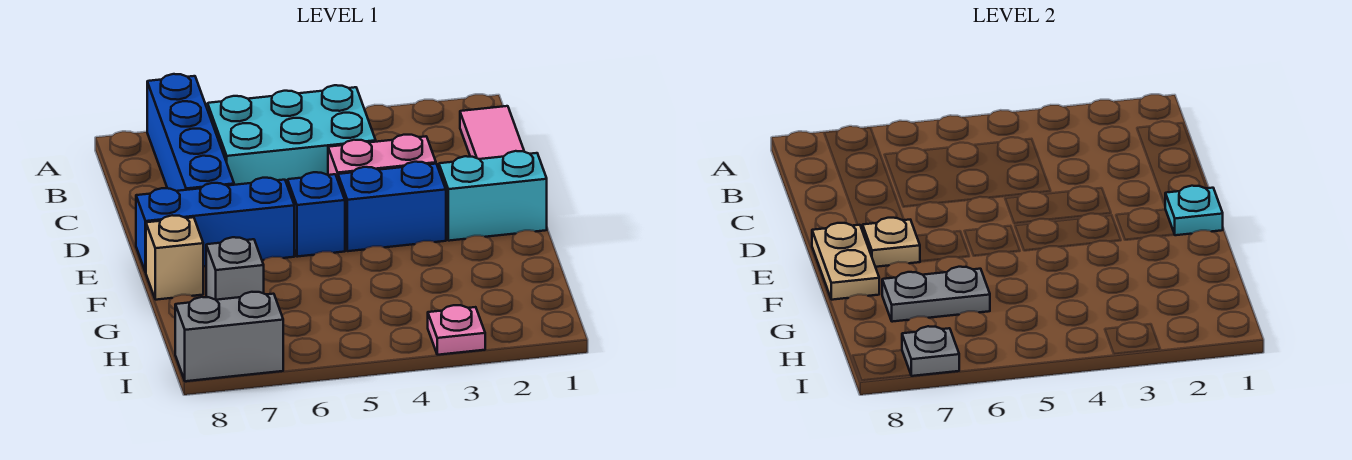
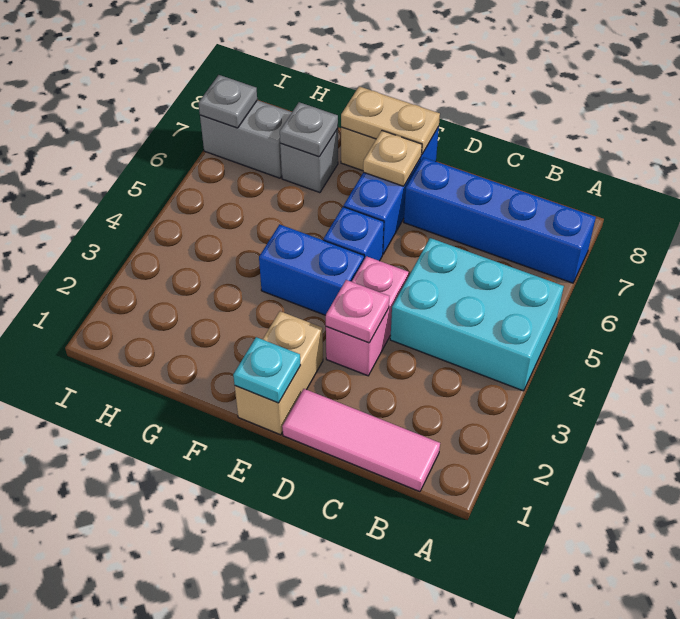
cyan brick B4:C6 level 1 -> cyan brick A4:C5 level 1
cyan brick E1:E2 level 1 -> tan brick E1:E2 level 1
blue brick E3:E4 level 1 -> blue brick E4:F4 level 1
grey plate G6:G7 level 2 -> grey plate G7 level 2
pink plate I3 level 1 -> pink plate D3 level 2
grey brick I7:I8 level 1 -> grey brick H7:I7 level 1

